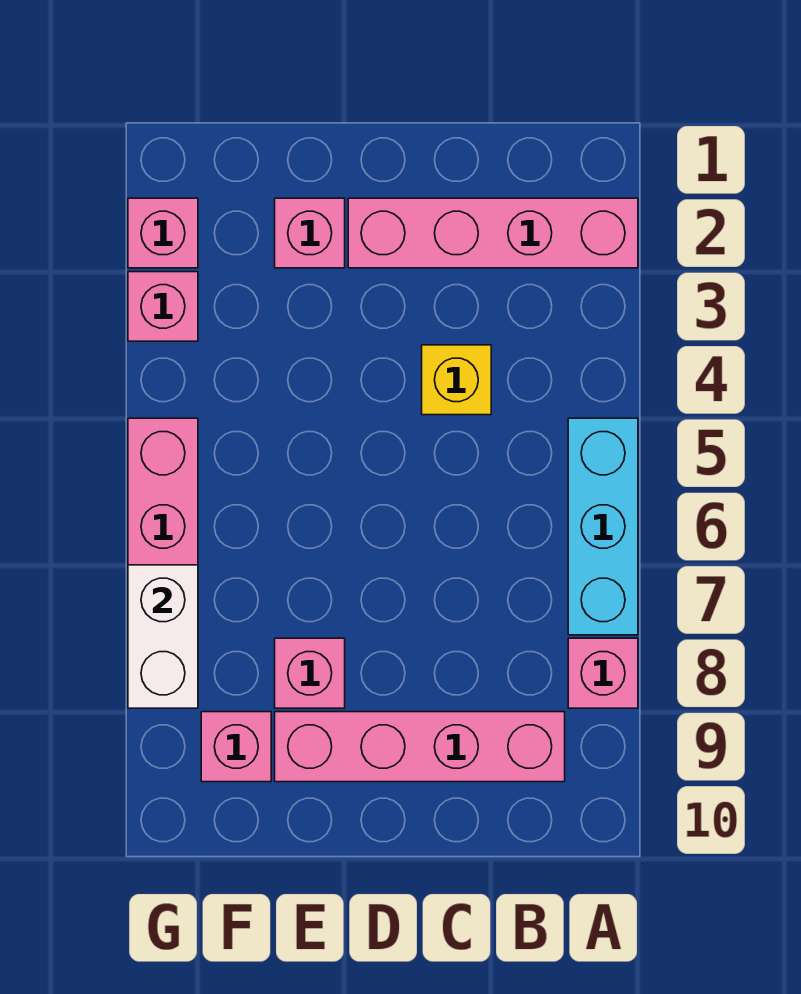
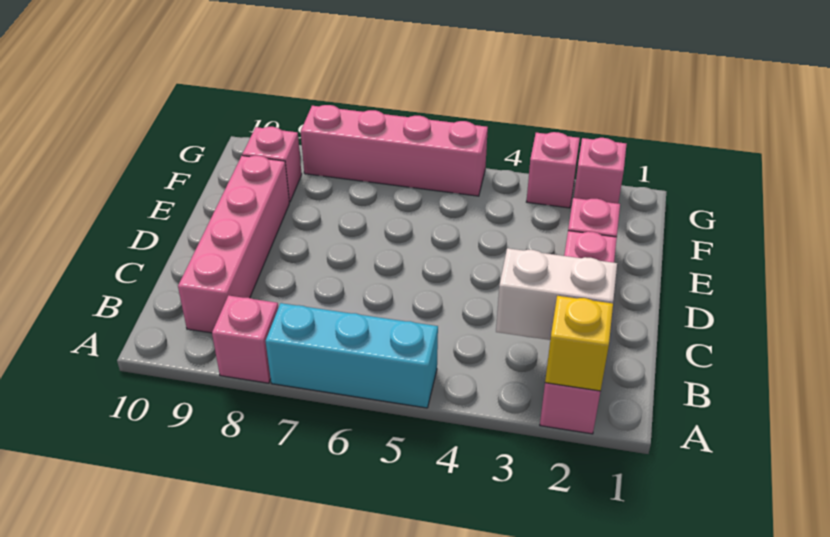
yellow brick C4 level 1 -> yellow brick A2 level 2
pink brick E8 level 1 -> none
white brick G7:G8 level 2 -> white brick B2:B3 level 2

